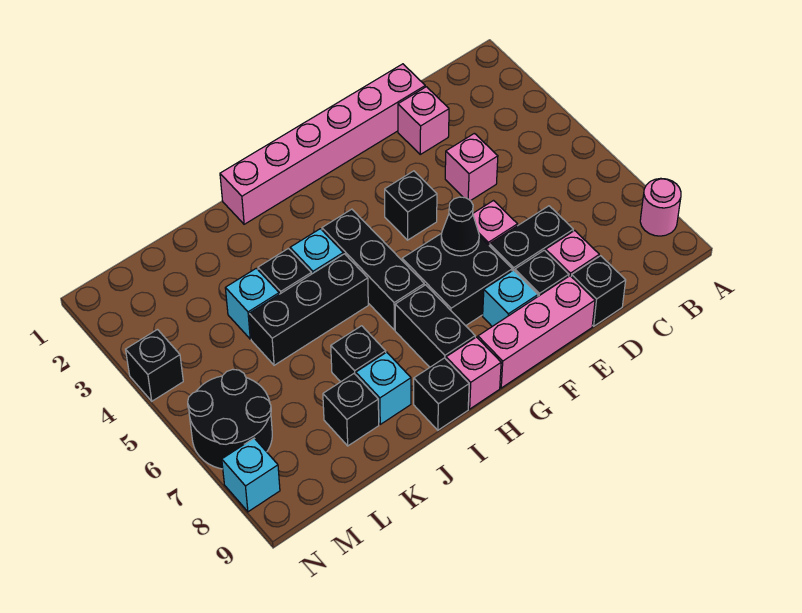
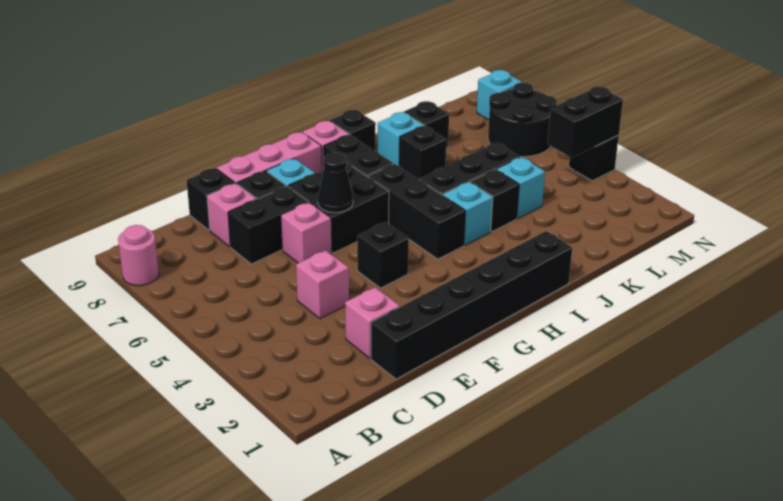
pink brick D1:I1 level 1 -> black brick D1:I1 level 1
none -> black brick M4:N4 level 2

